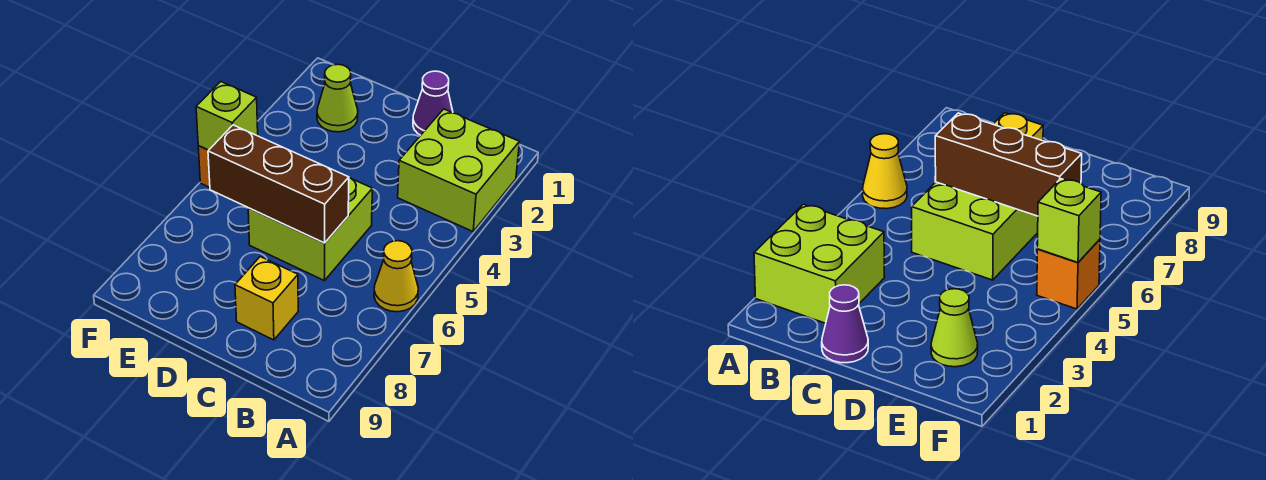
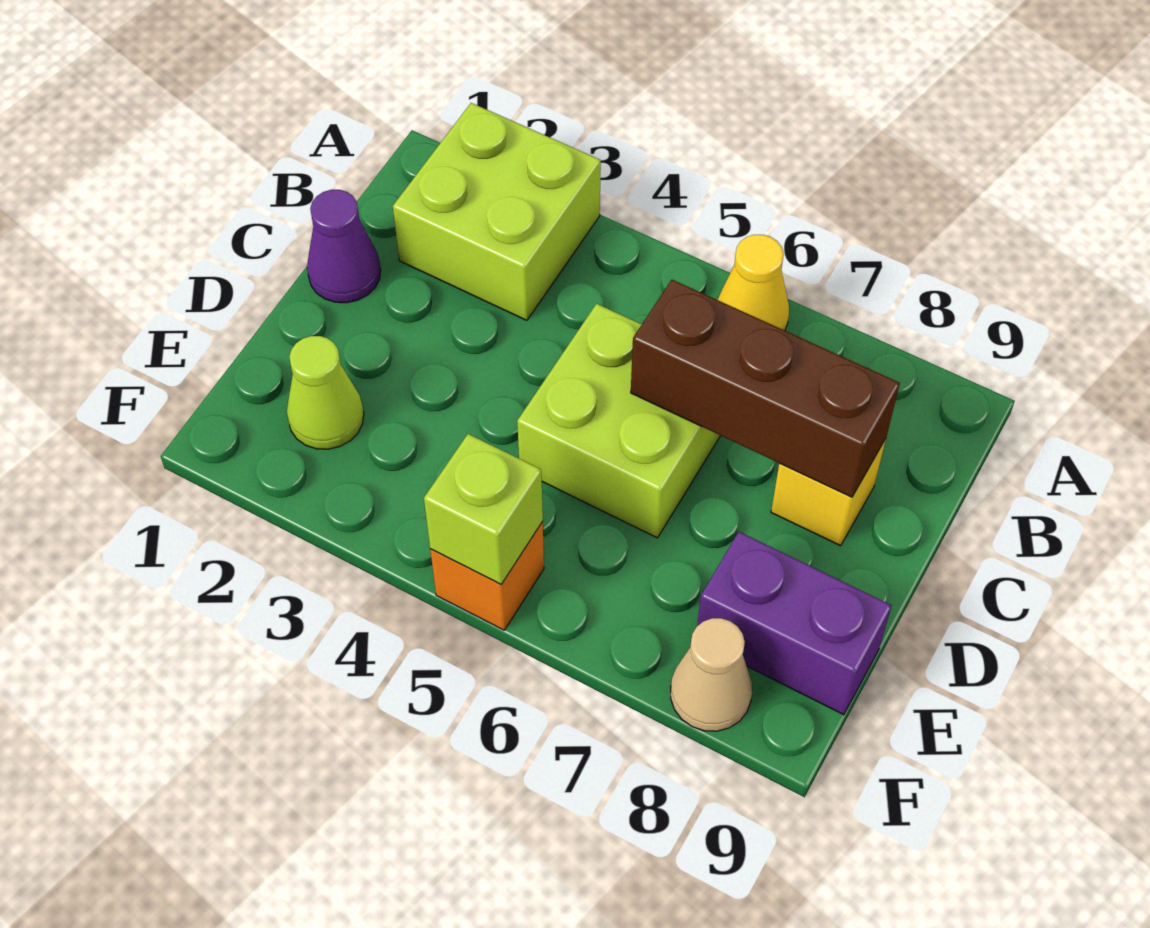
brown brick C6:E6 level 2 -> brown brick C6:C8 level 2
none -> purple brick E8:E9 level 1
none -> tan cone F8 level 1

